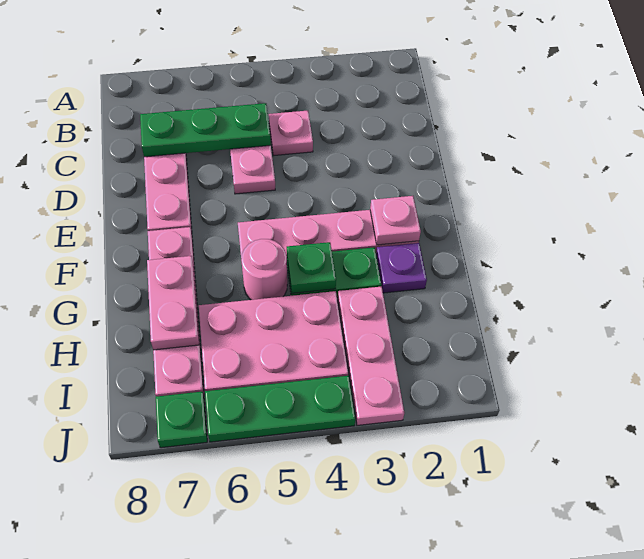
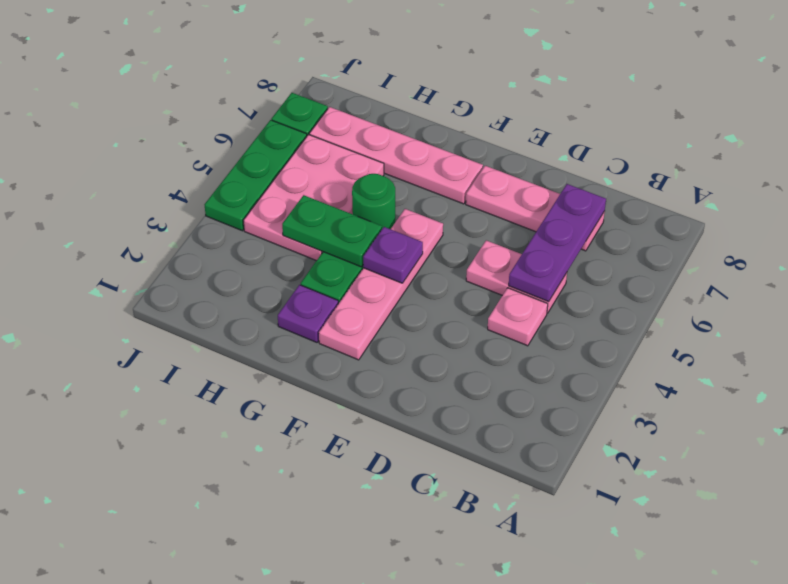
green plate C5:C7 level 2 -> purple plate C5:C7 level 2
pink plate F2 level 2 -> none
none -> purple plate F4 level 2
green plate G4 level 2 -> green plate G4:H4 level 2
pink round brick G5 level 1 -> green round brick G5 level 1
pink plate G7:H7 level 2 -> none
pink plate H3:J3 level 1 -> none

